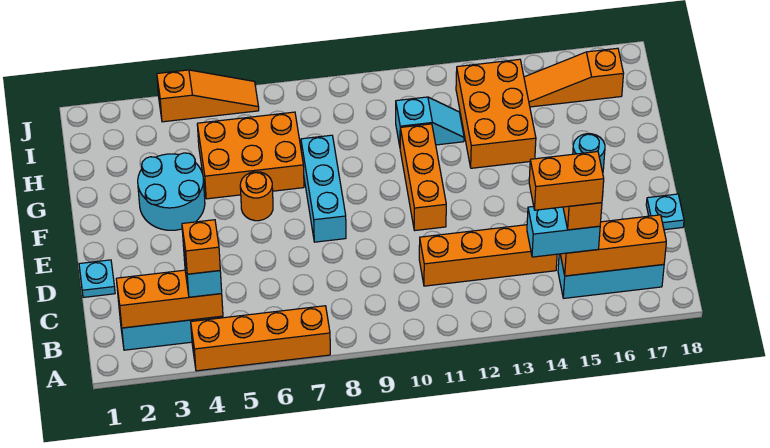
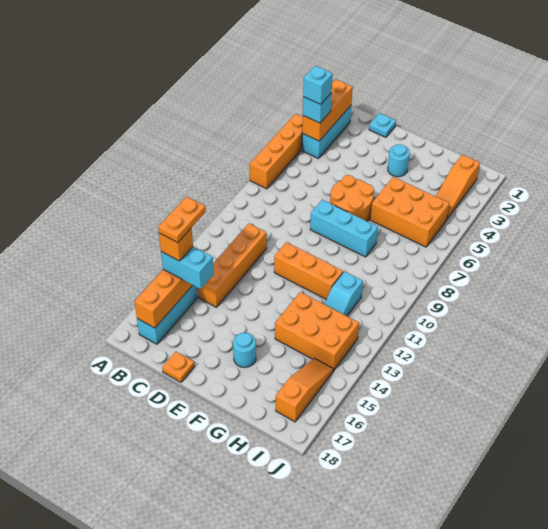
orange brick B4 level 4 -> cyan brick B4 level 4
cyan brick B14:B15 level 3 -> cyan brick B15:C15 level 3
orange brick B14:B15 level 5 -> orange plate B14:B15 level 5
cyan plate D18 level 1 -> orange plate D18 level 1
cyan round brick F3:G4 level 1 -> cyan round brick F3 level 1
orange round brick F6 level 1 -> orange round brick E6:F7 level 1
orange brick G5:H7 level 1 -> orange brick G5:I6 level 1
orange slope J4:J6 level 1 top 4 -> orange slope I2:I4 level 1 top 2

